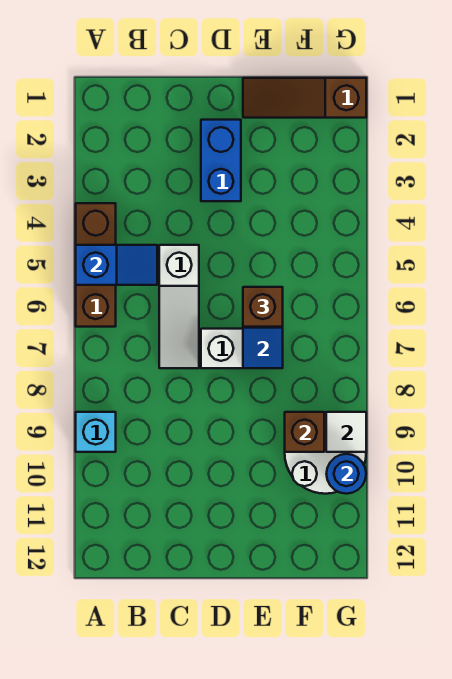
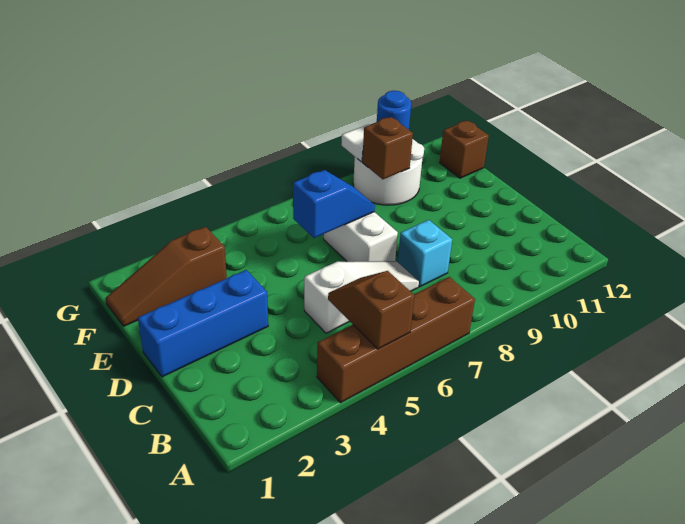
brown brick A4:A6 level 1 -> brown brick A4:A7 level 1
blue slope A5:B5 level 2 top A -> brown slope A5:B5 level 2 top A
cyan brick A9 level 1 -> cyan brick C8 level 1
blue brick D2:D3 level 1 -> blue brick D1:D3 level 1
brown slope E1:G1 level 1 top G -> brown slope F1:F3 level 1 top 3
brown brick E6 level 3 -> brown brick F12 level 1

